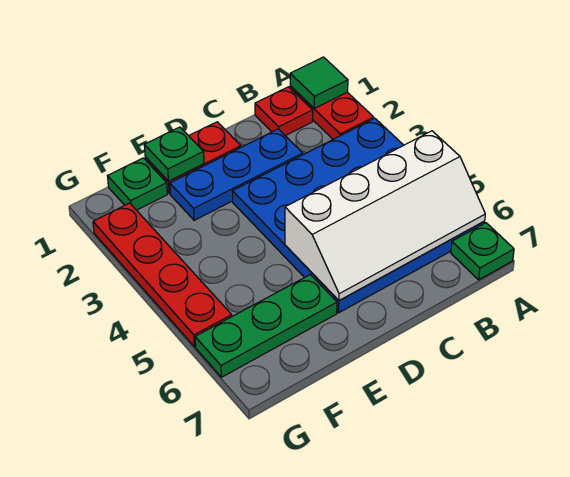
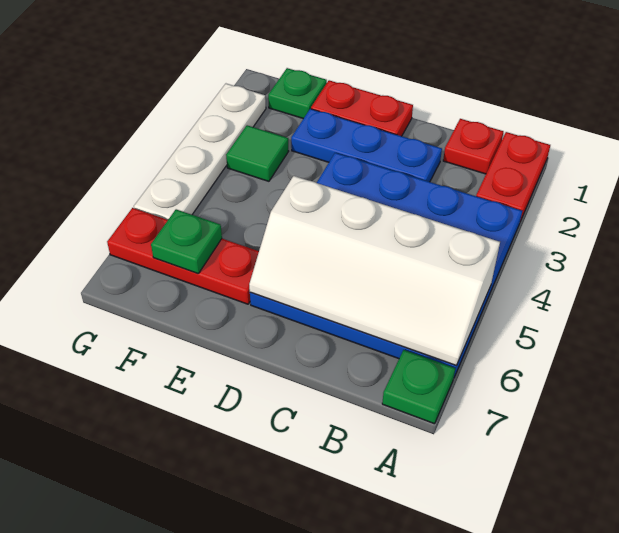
green tile A1 level 2 -> green tile F3 level 1
green plate E1 level 2 -> green plate F6 level 2
green plate E6:G6 level 1 -> red plate E6:G6 level 1
red plate G2:G5 level 1 -> white plate G2:G5 level 1

